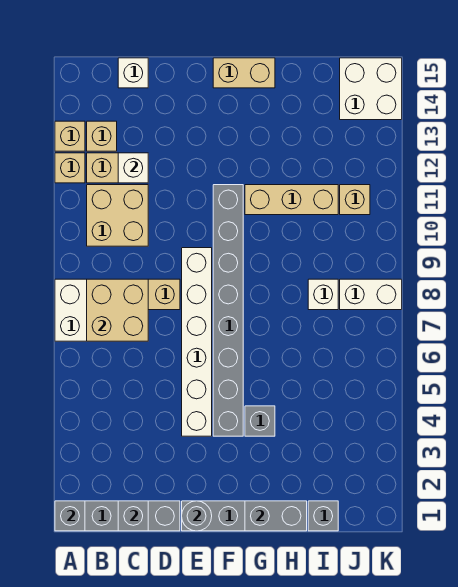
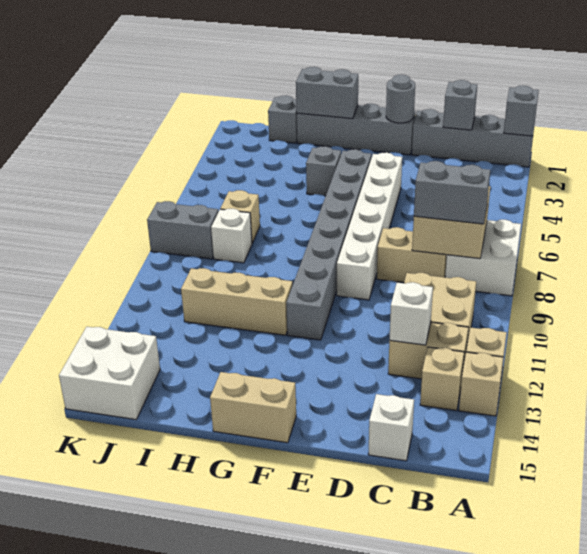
none -> grey brick B8:C8 level 3
white brick J8:K8 level 1 -> grey brick J8:K8 level 1
tan brick J11 level 1 -> tan brick I7 level 1

